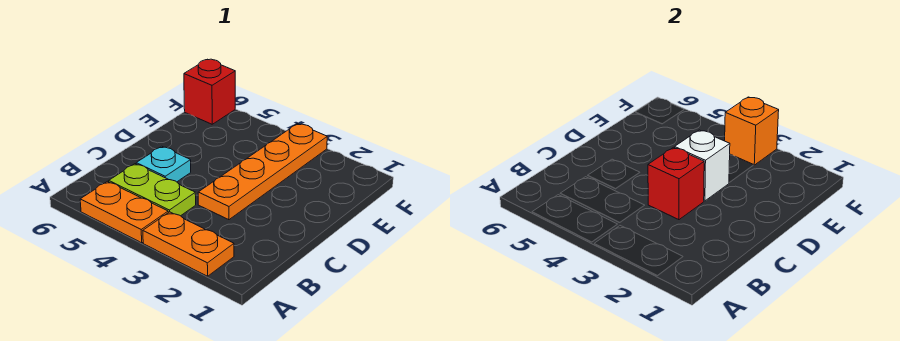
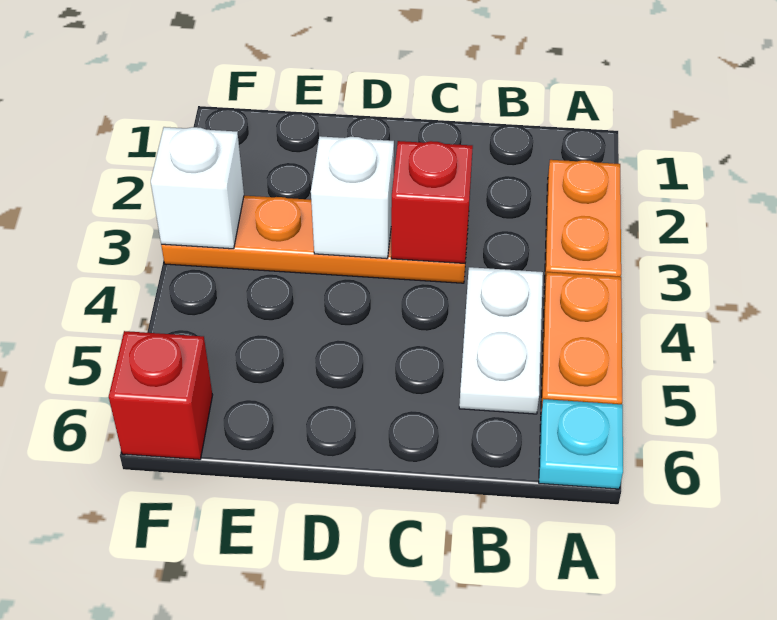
lime plate B4:B5 level 1 -> white plate B4:B5 level 1
cyan plate C5 level 1 -> cyan plate A6 level 1
orange brick F3 level 2 -> white brick F3 level 2

